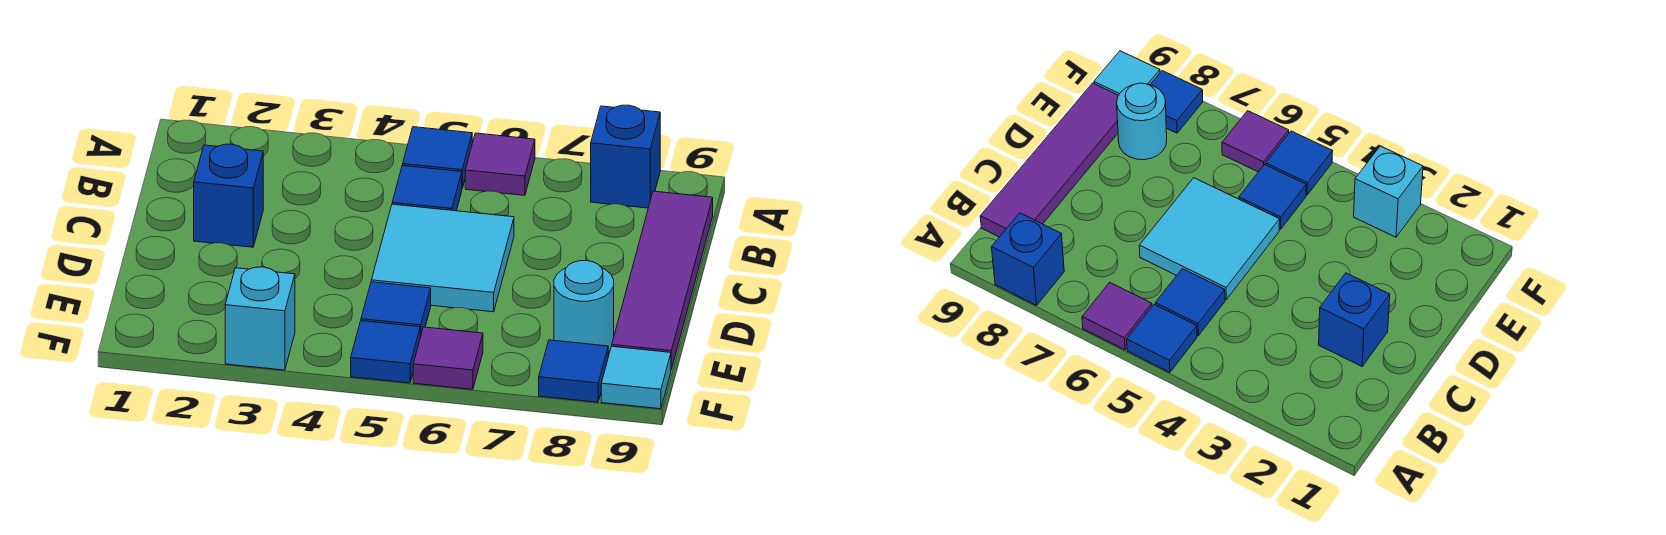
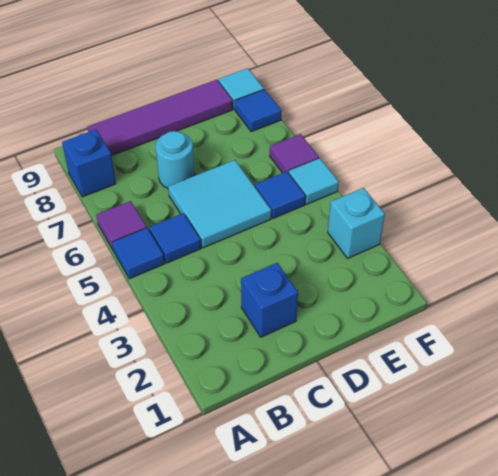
cyan round brick E8 level 1 -> cyan round brick C7 level 1
blue tile F5 level 1 -> cyan tile F5 level 1

